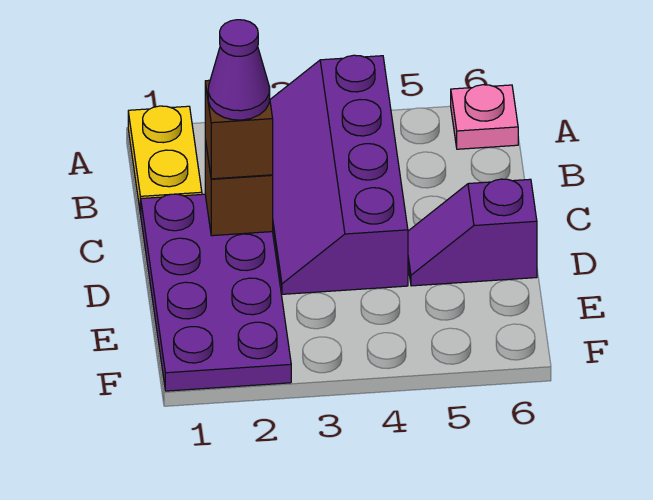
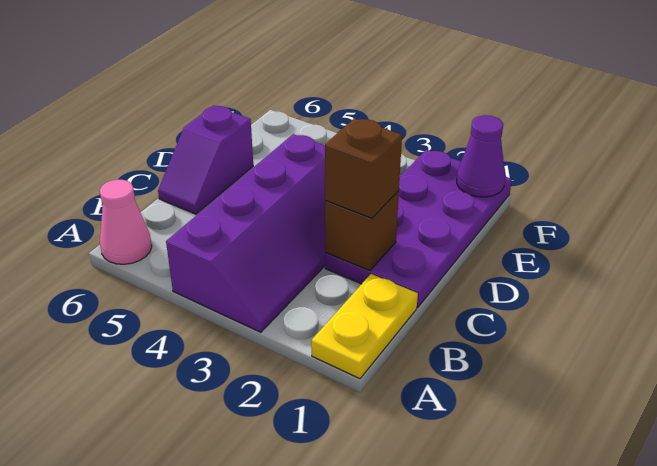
pink plate A6 level 1 -> pink cone A6 level 1
purple cone C2 level 4 -> purple cone F1 level 2
purple slope D5:D6 level 1 top 6 -> purple slope C6:D6 level 1 top D

